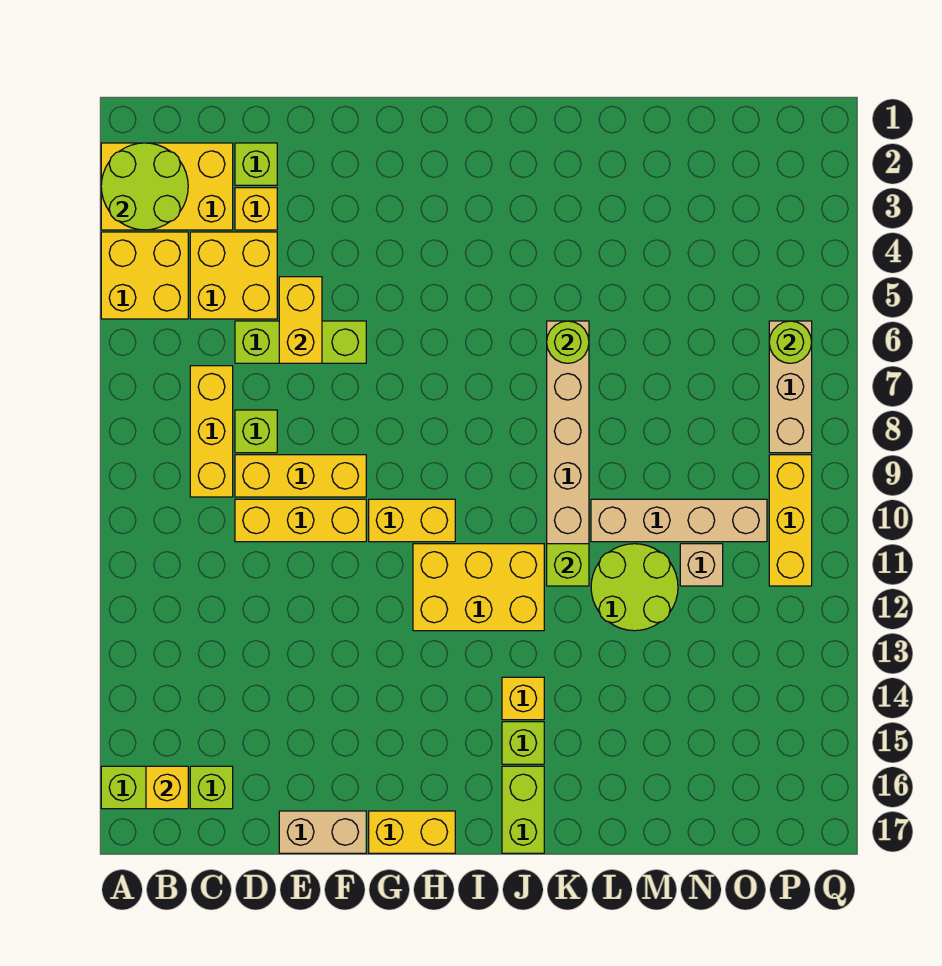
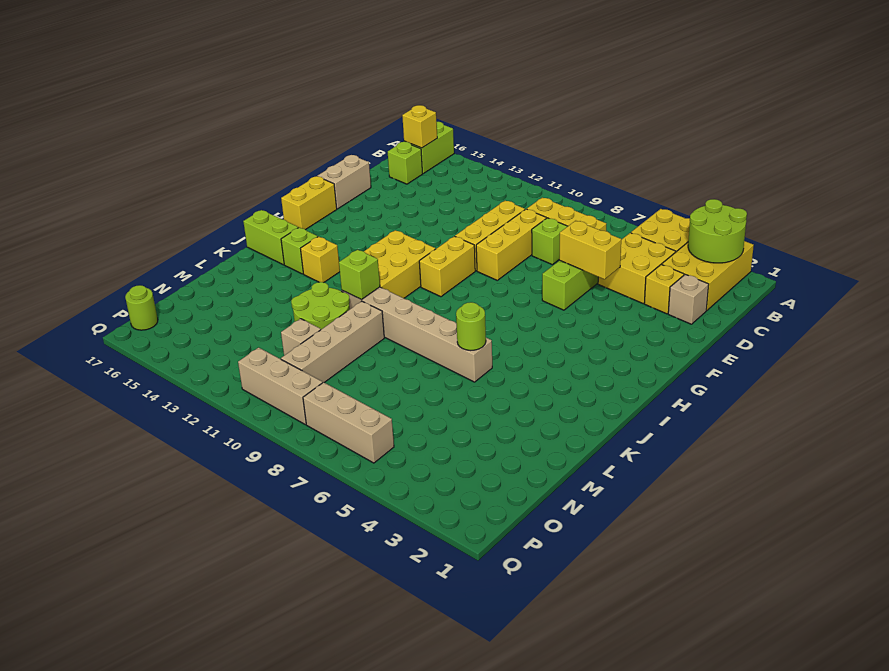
lime brick D2 level 1 -> tan brick D2 level 1
lime round brick P6 level 2 -> lime round brick P17 level 1
yellow brick P9:P11 level 1 -> tan brick P9:P11 level 1

